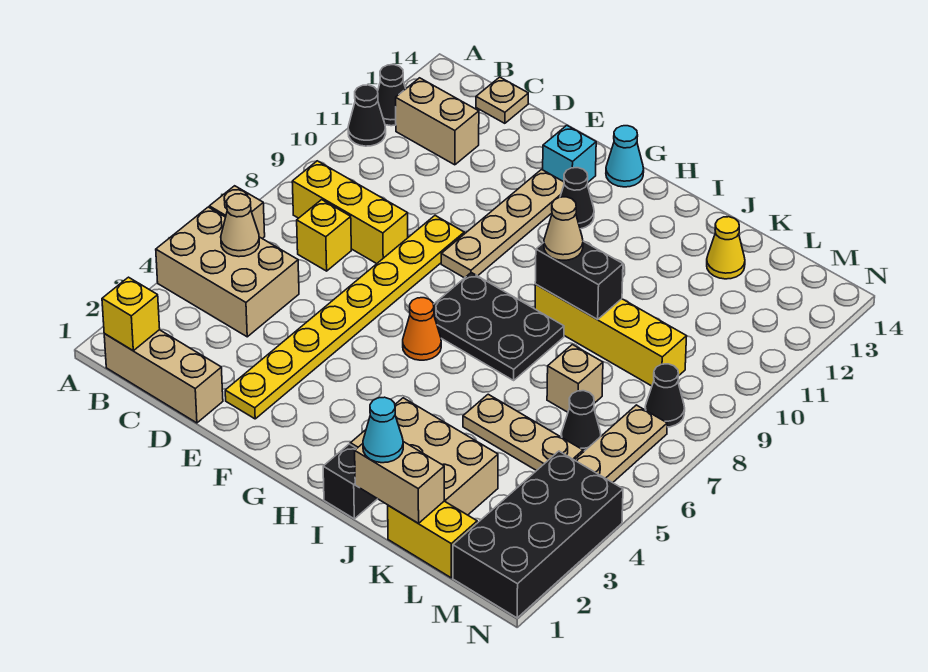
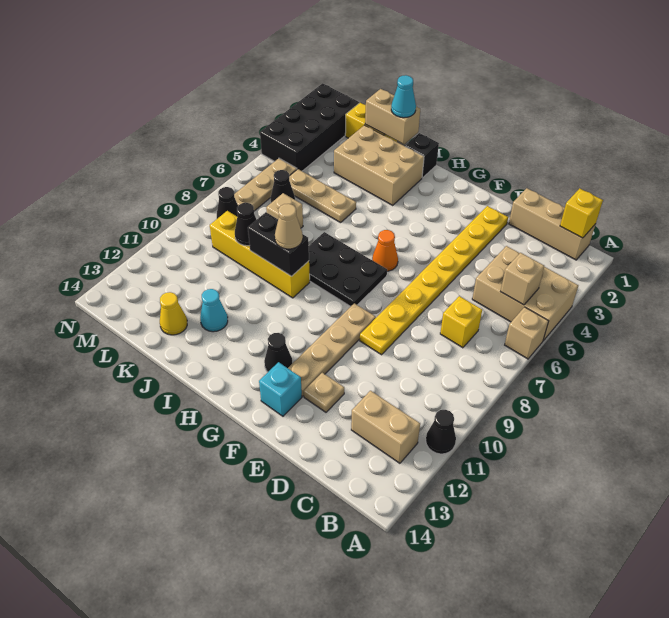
black cone A12 level 1 -> black cone K9 level 2
tan cone B5 level 2 -> tan brick B5 level 2
yellow brick B8:D8 level 1 -> none
tan plate C14 level 1 -> tan plate E12 level 1
cyan cone G14 level 1 -> cyan cone J12 level 1

